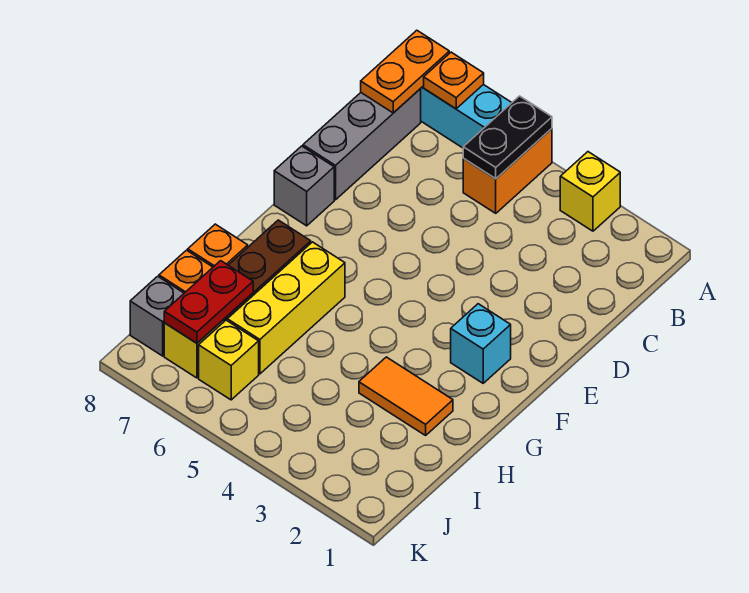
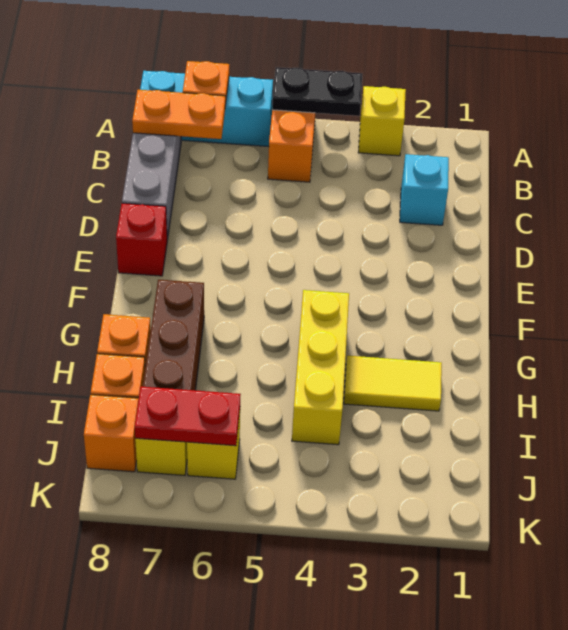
black plate A5:B5 level 2 -> black plate A4:A5 level 2
orange plate A8:B8 level 2 -> orange plate B7:B8 level 2
grey brick E8 level 1 -> red brick E8 level 1
cyan brick F2 level 1 -> cyan brick C2 level 1
yellow brick G6:I6 level 1 -> yellow brick G4:I4 level 1
orange tile H2:H3 level 1 -> yellow tile H2:H3 level 1
red plate I7:J7 level 2 -> red plate J6:J7 level 2
grey brick J8 level 1 -> orange brick J8 level 1

